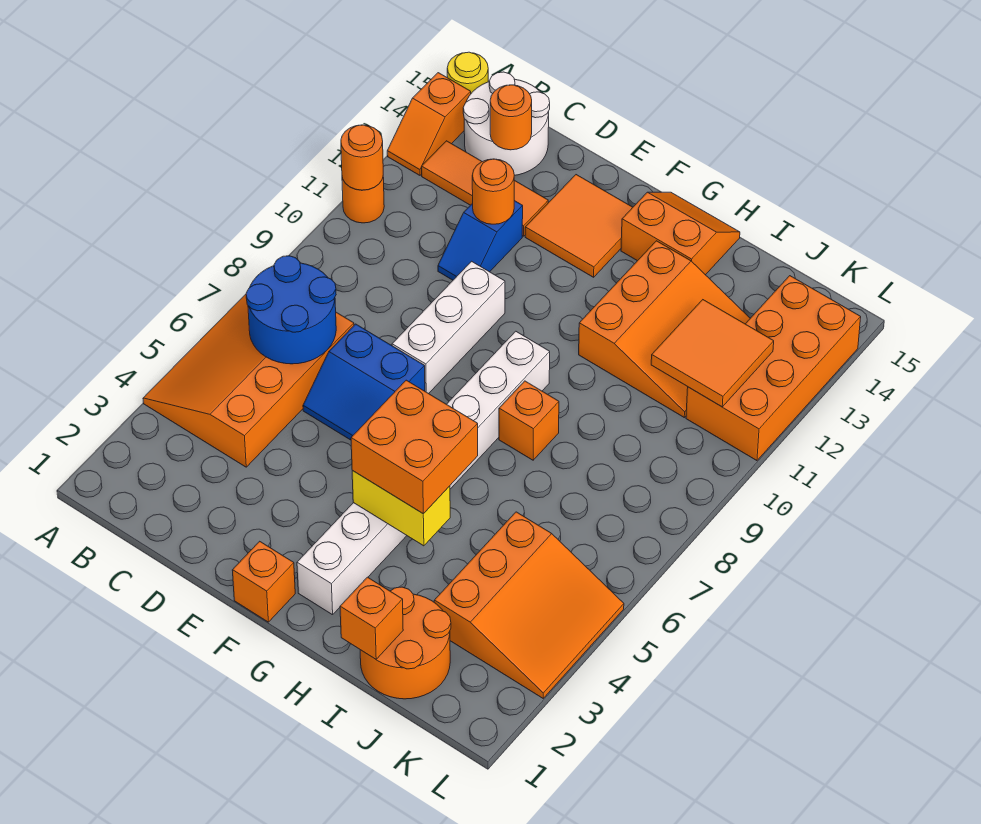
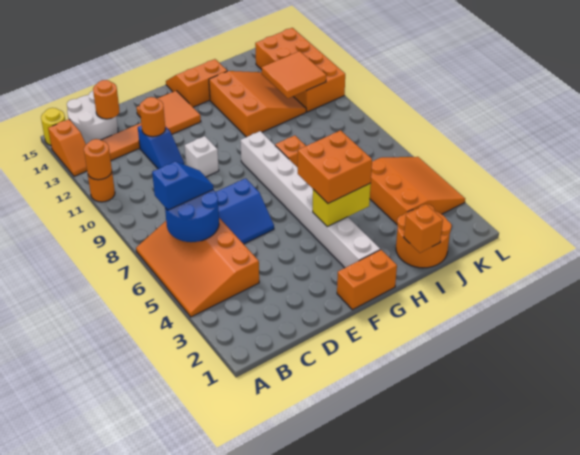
none -> blue slope B7:C7 level 3 top B
white brick E8:E10 level 1 -> white brick E10 level 1
orange brick F1 level 1 -> orange brick F1:G1 level 1

